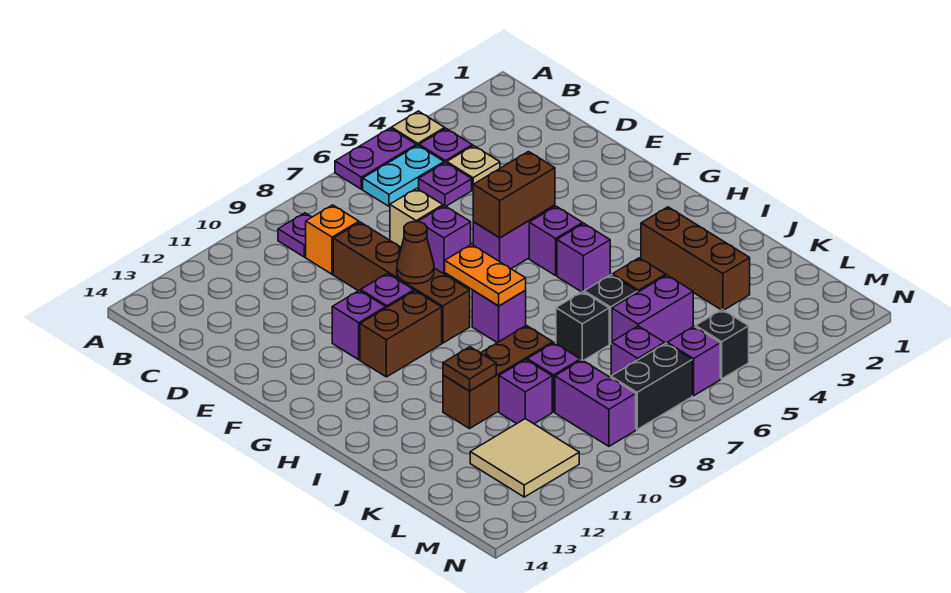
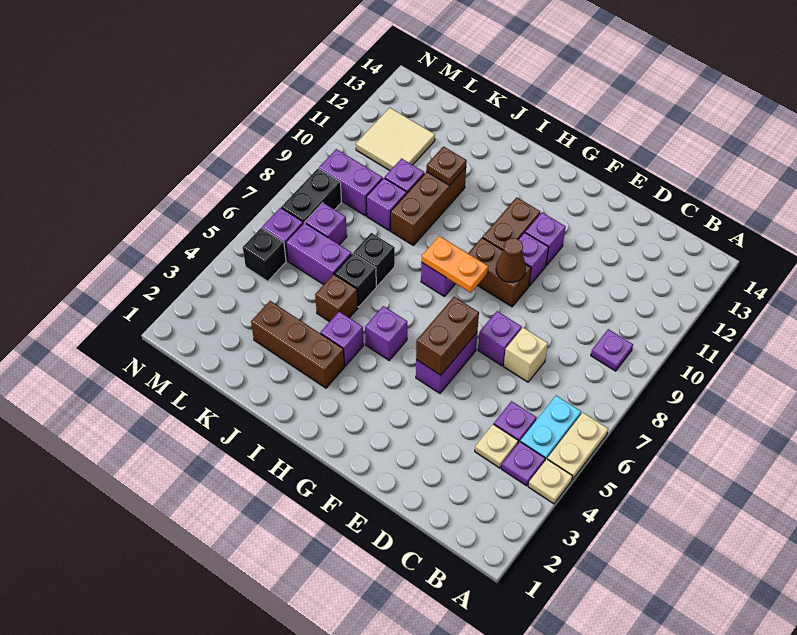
purple plate A5:A6 level 1 -> tan plate A5:A6 level 1
orange brick C9 level 1 -> none
brown brick D9:G9 level 1 -> brown brick F9:G9 level 1
purple brick G5 level 1 -> purple brick I4 level 1
purple brick K5:K6 level 1 -> purple brick K6:L6 level 1

